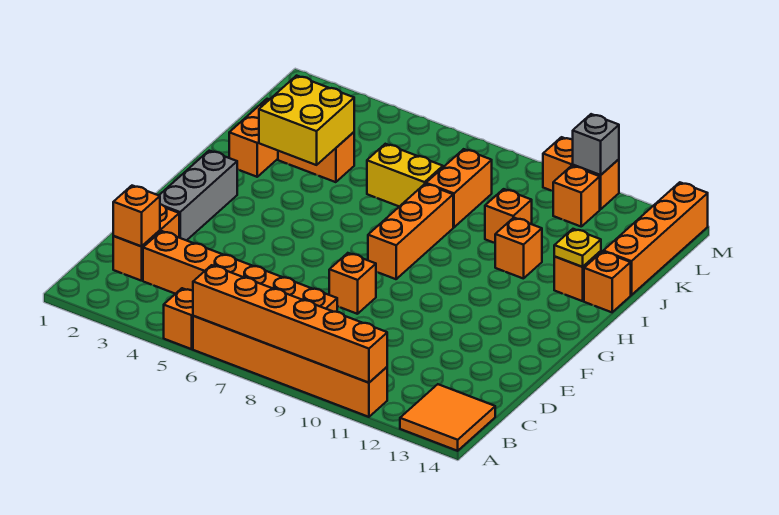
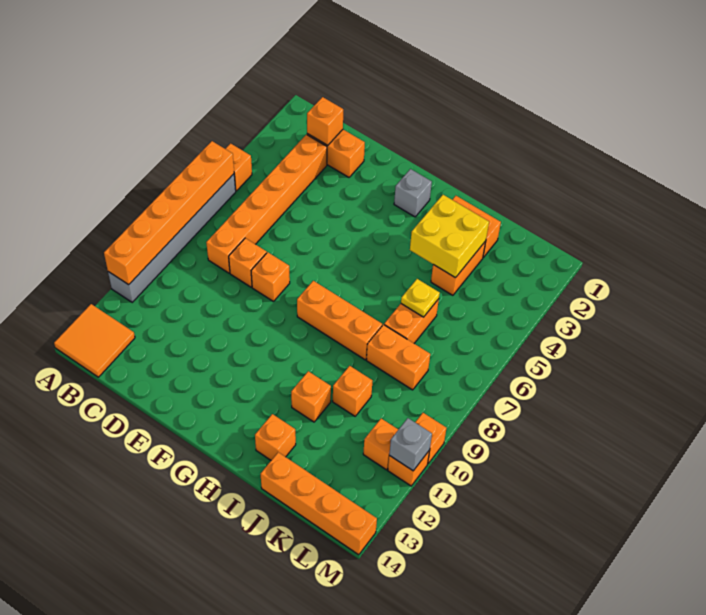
orange brick A6:A11 level 1 -> grey brick A6:A11 level 1
grey brick E2:G2 level 1 -> grey brick G2 level 1
yellow plate I13 level 2 -> yellow plate J6 level 2
orange brick I14 level 1 -> orange brick D8 level 1
yellow brick J6:J7 level 1 -> orange brick J6:J7 level 1

